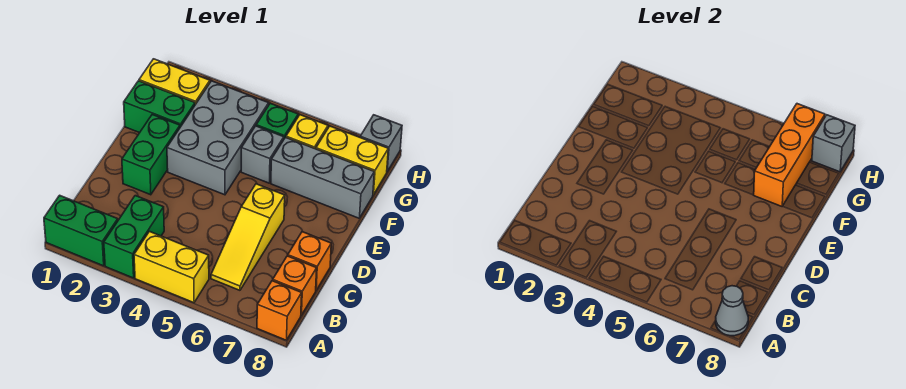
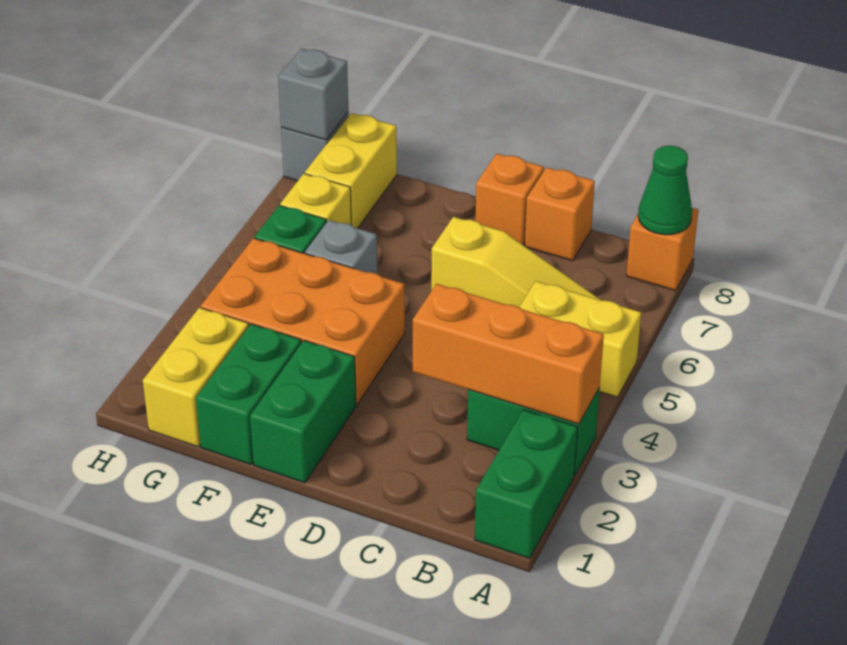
yellow brick A4:A5 level 1 -> yellow brick A5:B5 level 1
grey cone A8 level 2 -> green cone A8 level 2
orange brick B8 level 1 -> orange brick D8 level 1
green brick D2:E2 level 1 -> green brick E1:E2 level 1
grey brick E3:G4 level 1 -> orange brick E3:G4 level 1
grey brick F6:F8 level 1 -> none
orange brick F7:H7 level 2 -> orange brick A3:C3 level 2

